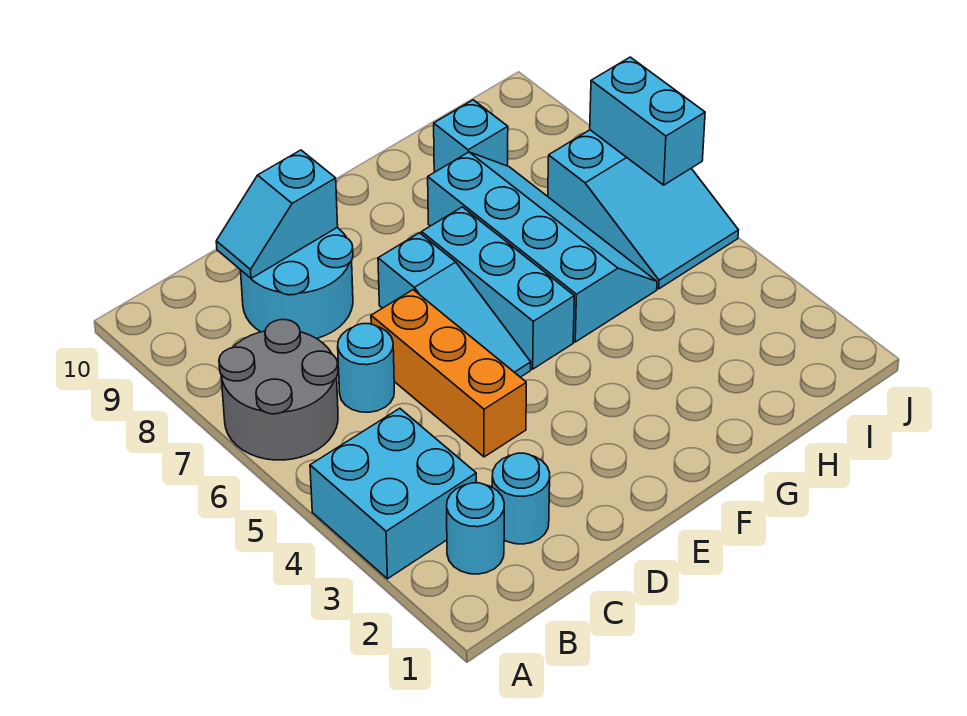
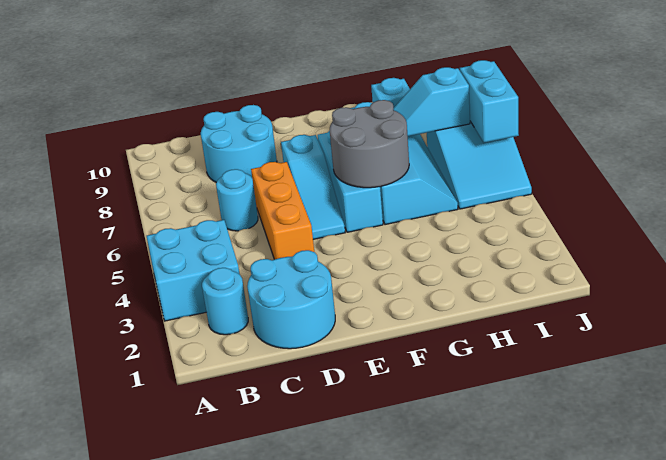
grey round brick A6:B7 level 1 -> grey round brick F5:G6 level 2
cyan round brick C2 level 1 -> cyan round brick C1:D2 level 1
cyan slope C9:D9 level 2 top D -> cyan slope H7:I7 level 2 top I

